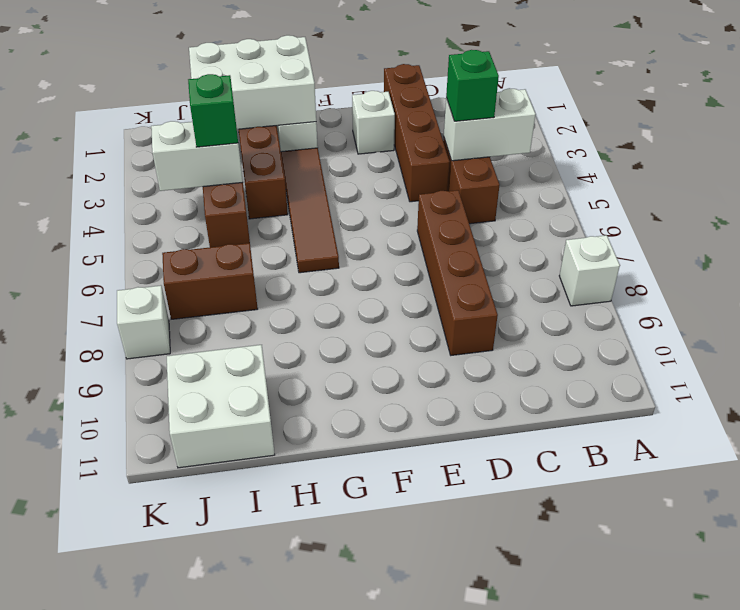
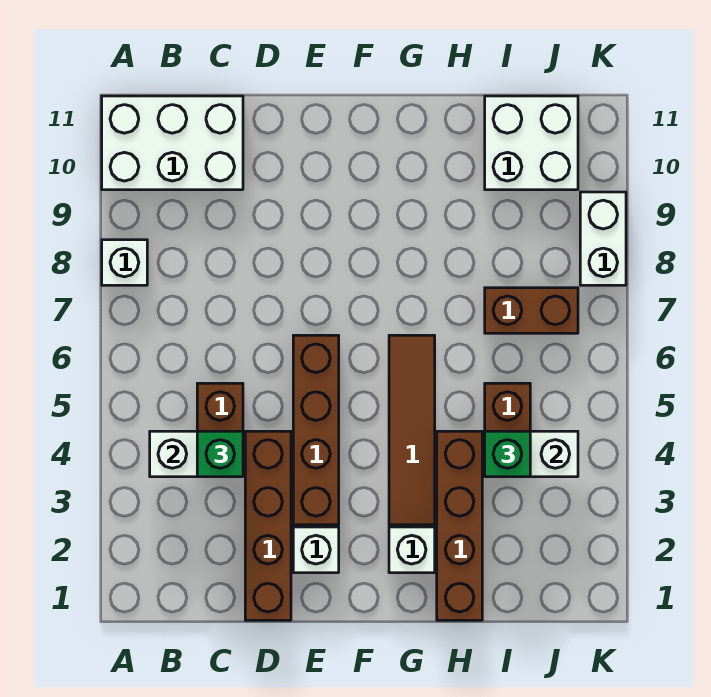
brown brick D6:D9 level 1 -> brown brick E3:E6 level 1
white brick G1:I2 level 2 -> white brick A10:C11 level 1
white brick K8 level 1 -> white brick K8:K9 level 1

